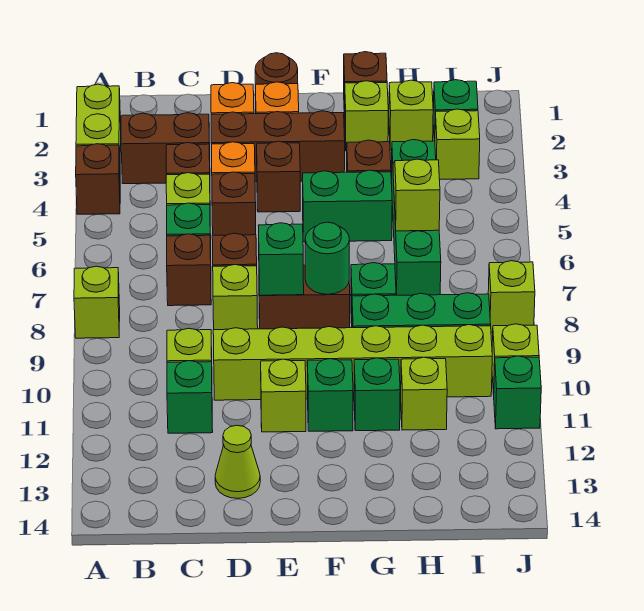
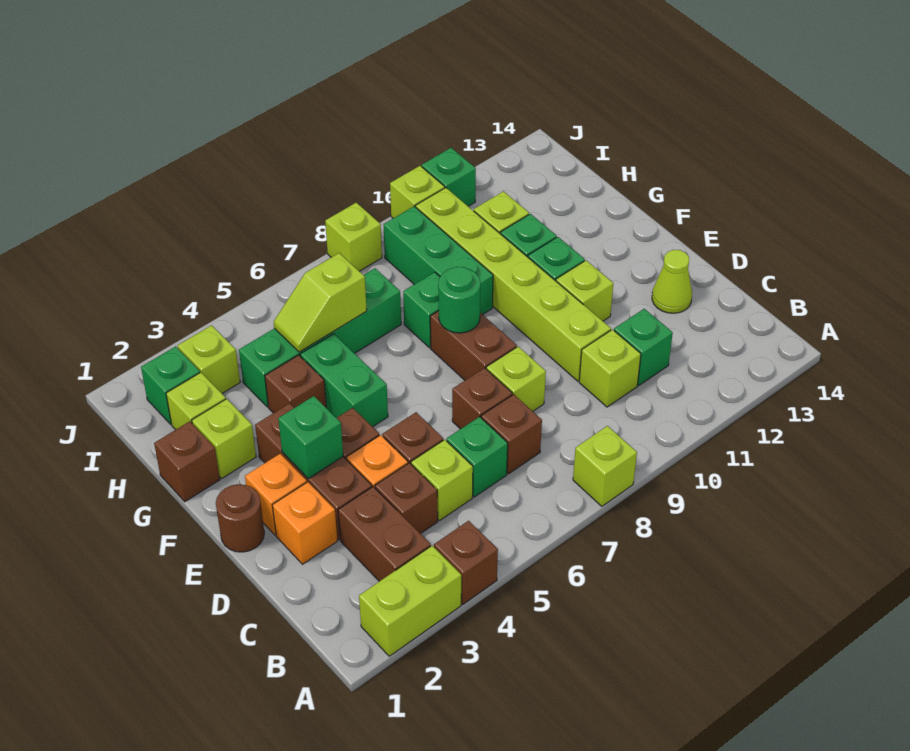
green brick E8 level 2 -> green brick E3 level 2

